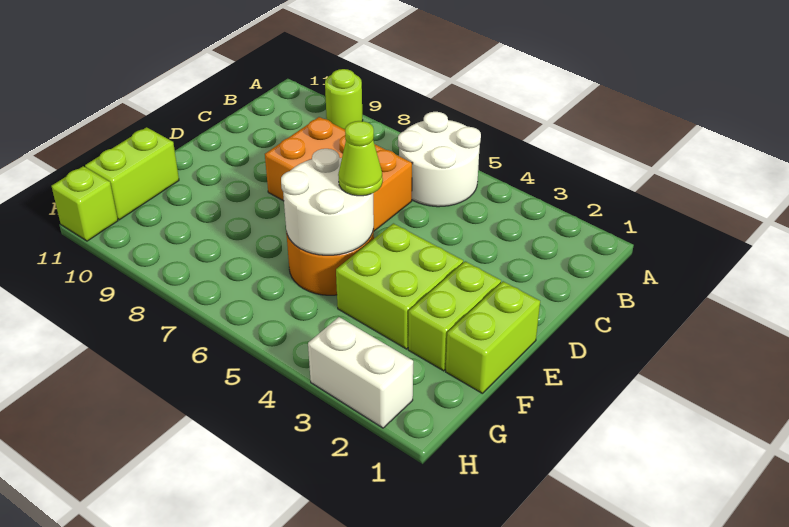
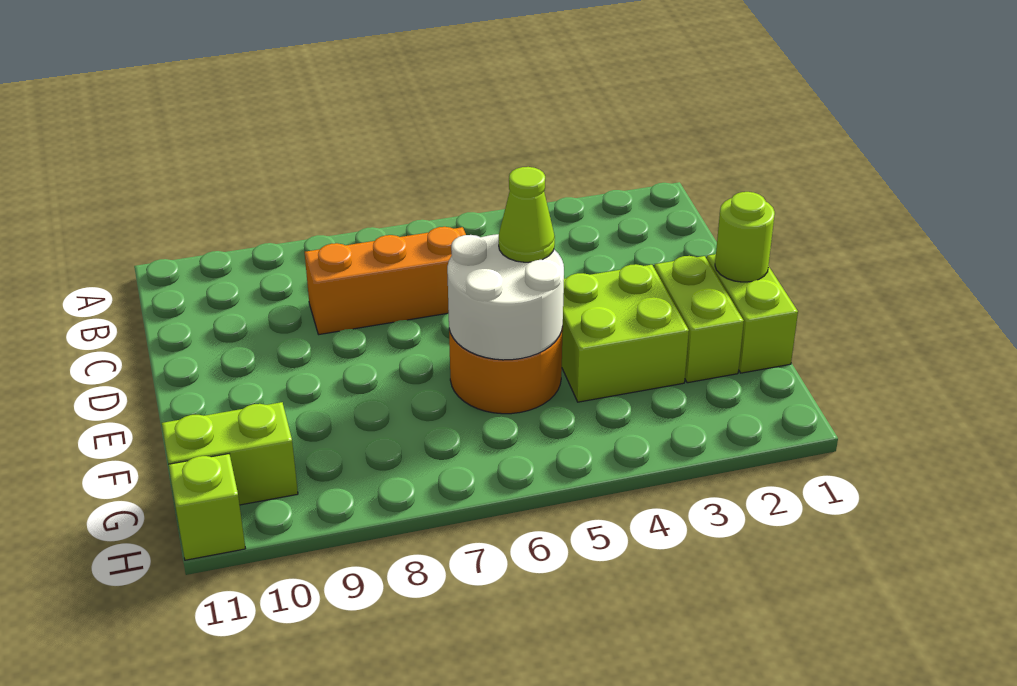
white round brick A5:B6 level 1 -> none
lime round brick A9 level 1 -> lime round brick E1 level 2
orange brick C6:D8 level 1 -> orange brick C6:C8 level 1
lime brick F11:G11 level 1 -> lime brick G10:G11 level 1
white brick H2:H3 level 1 -> none

